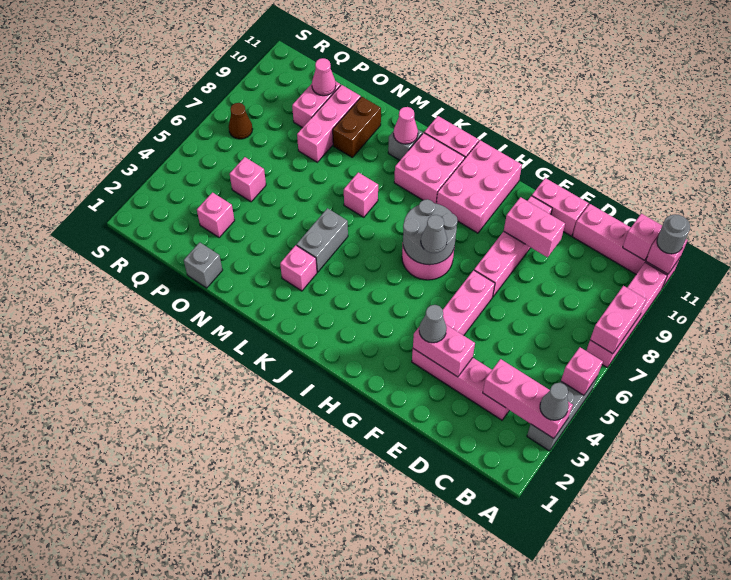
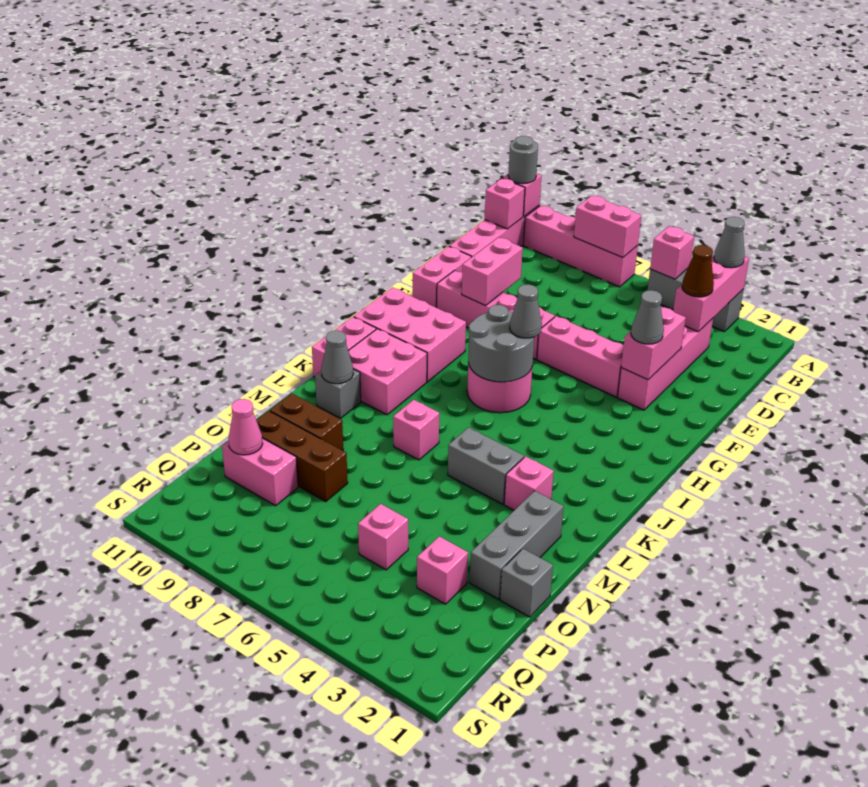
pink cone L10 level 2 -> grey cone L10 level 2
none -> grey brick M2:O2 level 1
pink brick O8:O10 level 1 -> brown brick O8:O10 level 1
brown cone R7 level 1 -> brown cone C3 level 3

